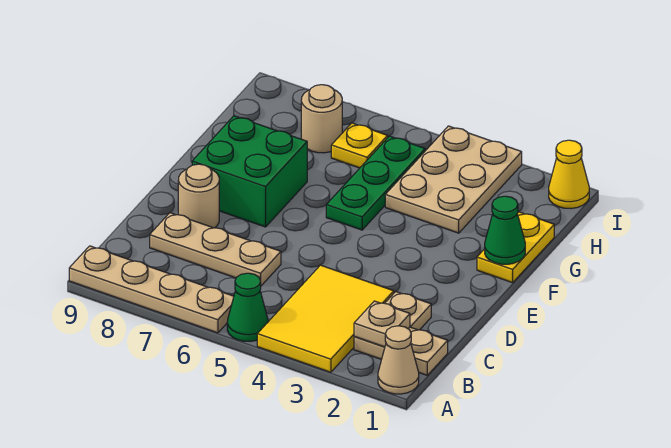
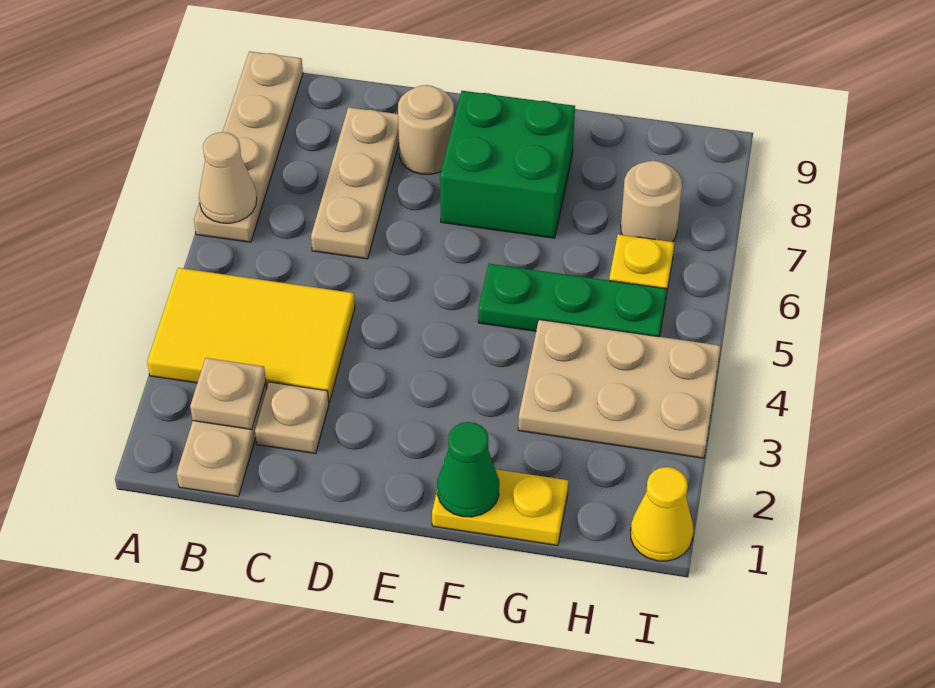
tan cone A1 level 1 -> tan cone A6 level 2
green cone A5 level 1 -> none

